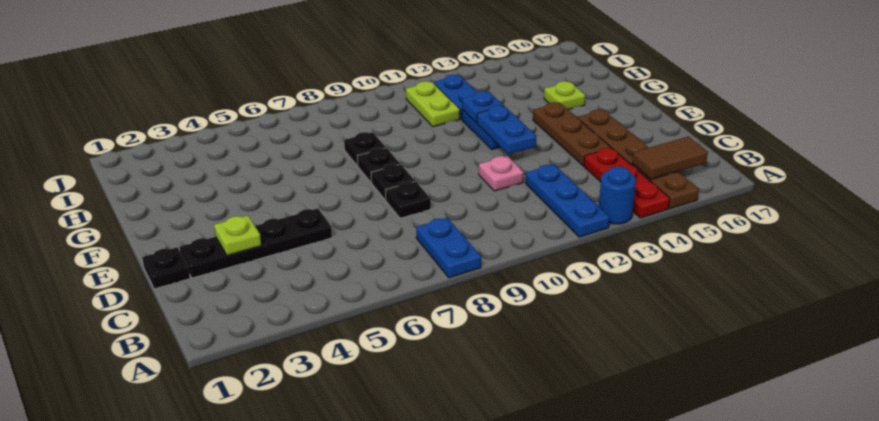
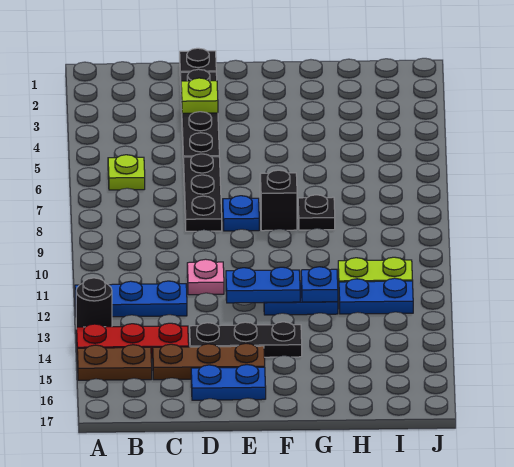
blue plate A8:B8 level 1 -> blue plate D16:E16 level 1
blue round brick A13 level 1 -> black round brick A13 level 1
brown tile B15:B16 level 2 -> none
black plate D8 level 1 -> black plate D6:D8 level 1
brown plate D14:F14 level 1 -> black plate D14:F14 level 1
black plate E8 level 1 -> blue plate E8 level 1
black plate F8 level 1 -> black brick F8 level 1
lime plate G15 level 1 -> lime plate B6 level 1

